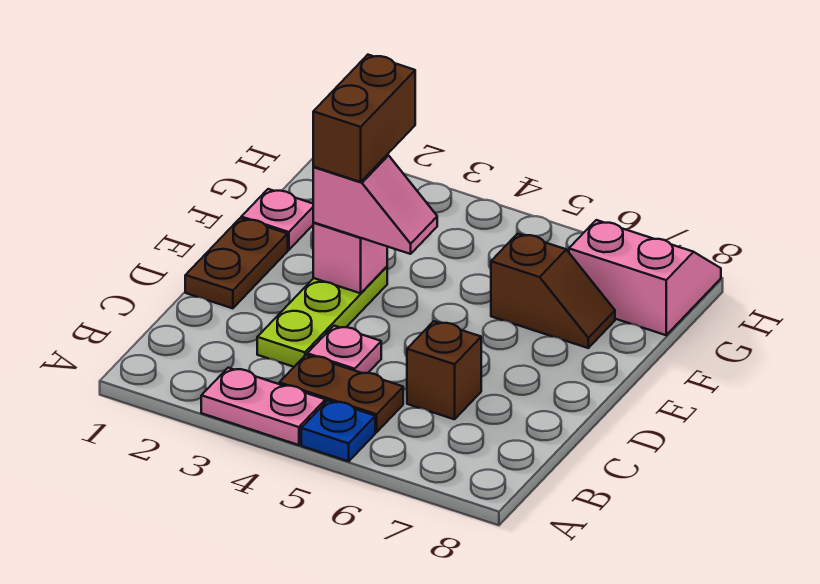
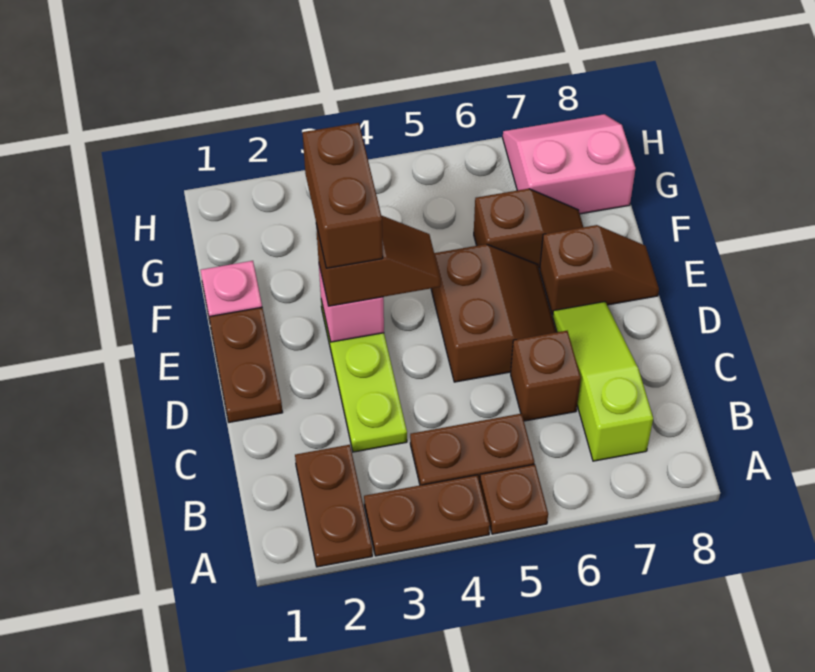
none -> brown plate A2:B2 level 1
pink plate A3:A4 level 1 -> brown plate A3:A4 level 1
blue plate A5 level 1 -> brown plate A5 level 1
none -> lime slope B7:D7 level 1 top B
pink plate C4 level 1 -> none
none -> brown slope D5:E6 level 1 top 5
pink slope E3:E4 level 3 top 3 -> brown slope E3:E4 level 3 top 3
none -> brown slope E7:E8 level 1 top 7

